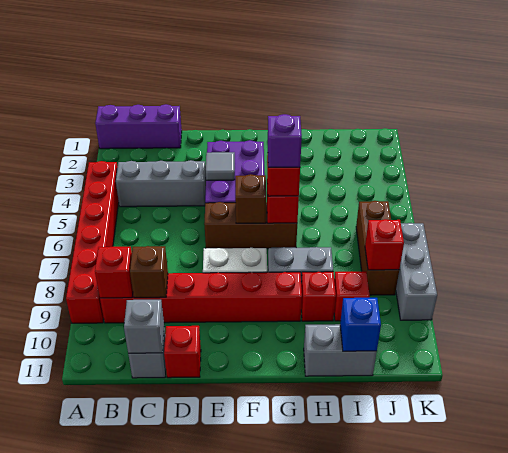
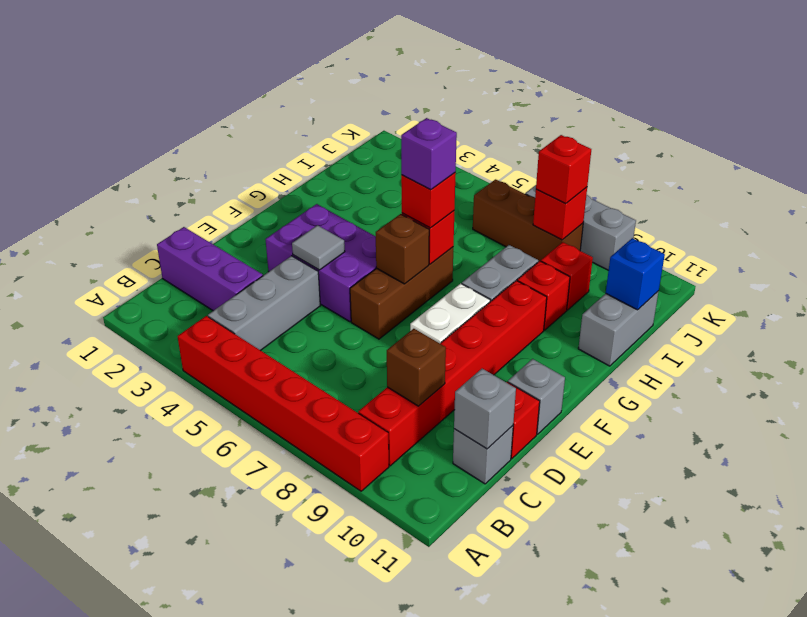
purple brick A1:C1 level 1 -> purple brick C1:C3 level 1
red brick B9 level 2 -> red brick J8 level 3
none -> grey brick E11 level 1

